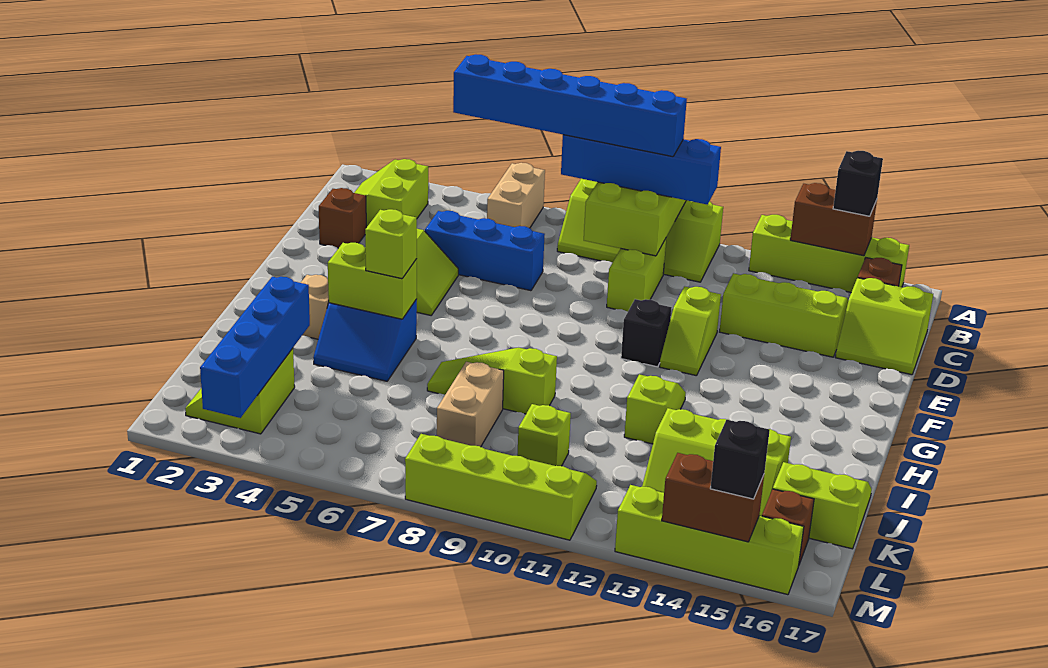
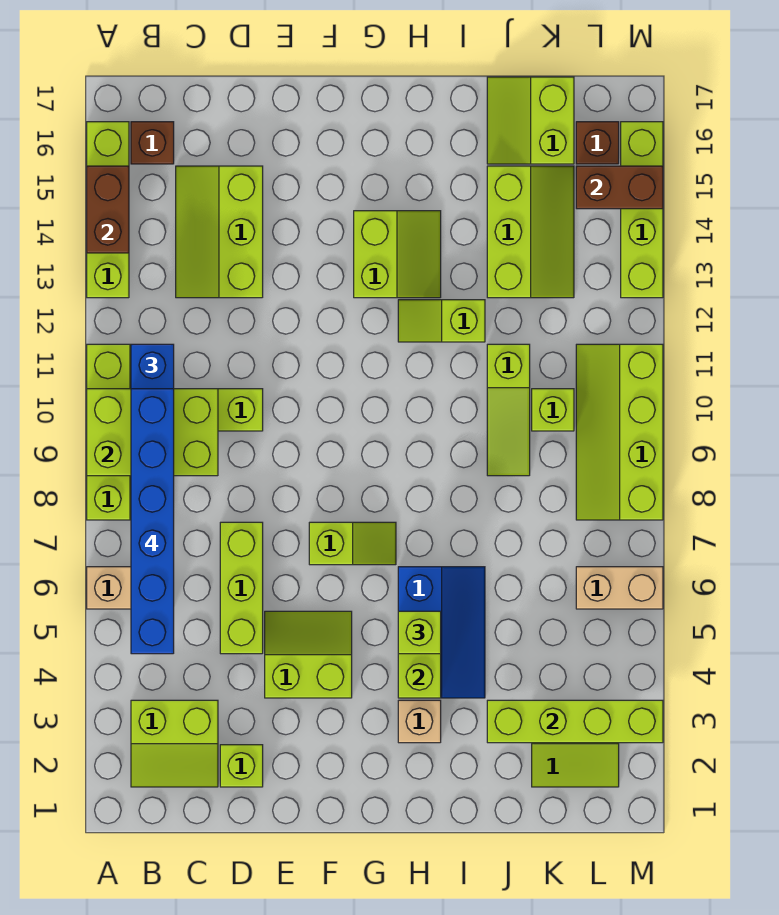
black brick A15 level 3 -> none
lime slope C16:D17 level 1 top C -> lime slope G13:H14 level 1 top G
brown brick D2 level 1 -> lime brick D2 level 1
blue brick D5:D7 level 1 -> lime brick D5:D7 level 1
lime slope E12:F12 level 1 top E -> lime slope F7:G7 level 1 top F
black brick F11 level 1 -> none
blue slope H4:I5 level 1 top H -> blue slope H4:I6 level 1 top H
lime slope I7:I9 level 1 top 9 -> lime slope J9:J11 level 1 top 11
blue brick J3:M3 level 2 -> lime brick J3:M3 level 2
tan brick J8:K8 level 1 -> tan brick L6:M6 level 1
brown brick M14:M15 level 2 -> brown brick L15:M15 level 2
black brick M15 level 3 -> none

